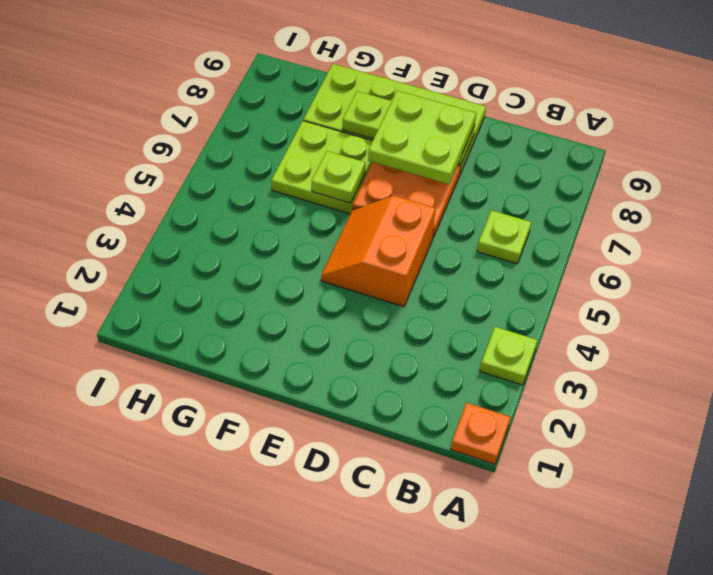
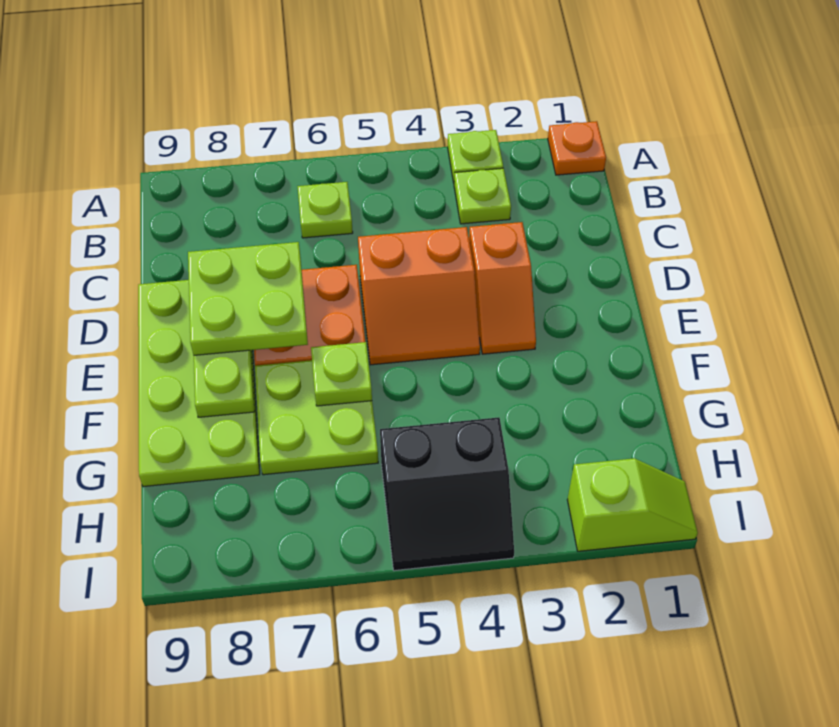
none -> lime plate B3 level 1
none -> orange slope D3:E3 level 1 top D
none -> black slope H4:I5 level 1 top H
none -> lime slope I1:I2 level 1 top 2

